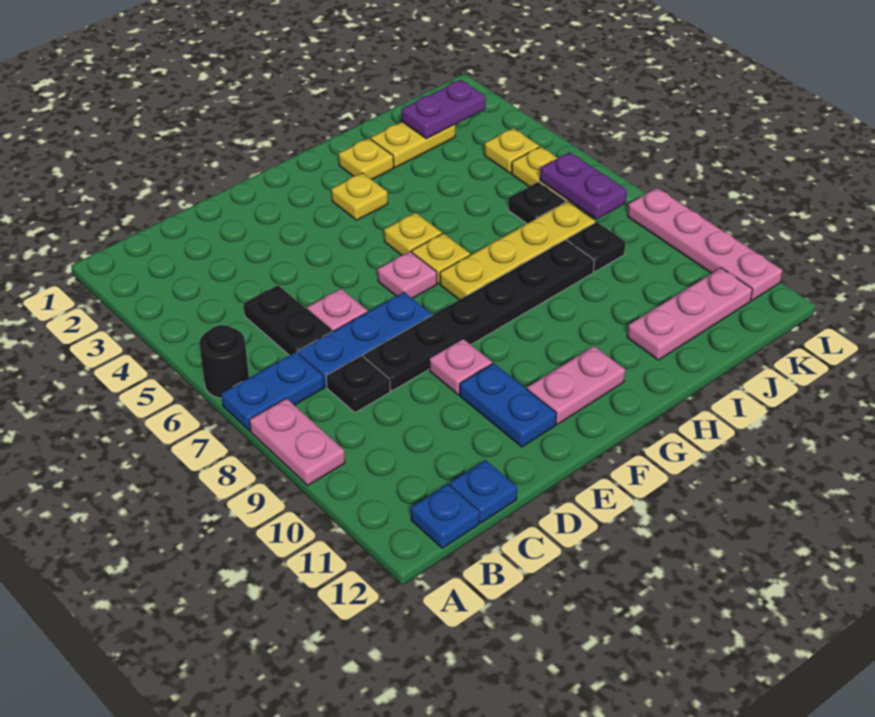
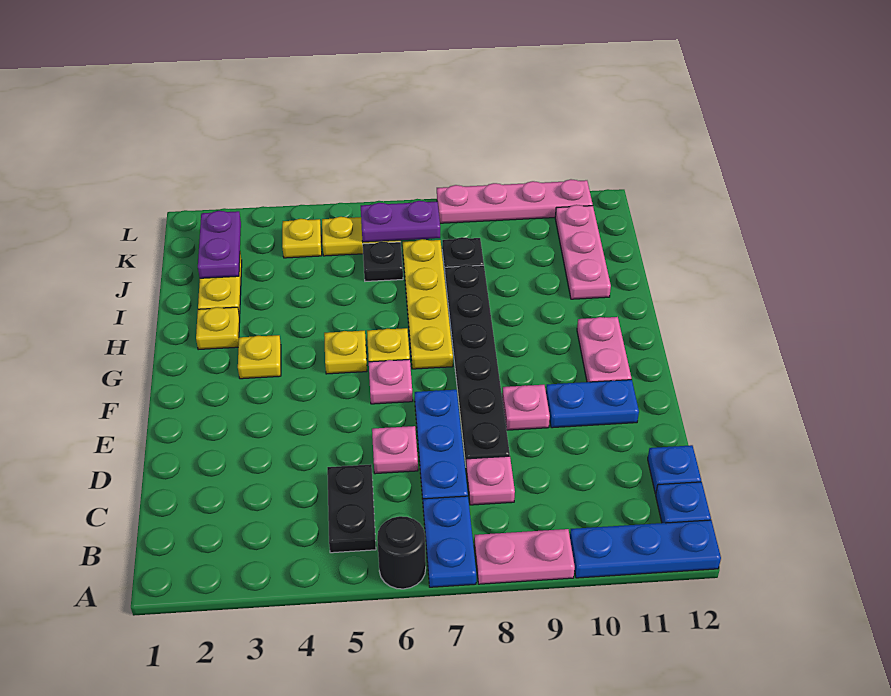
none -> blue plate A10:A12 level 1
black plate C5:C6 level 1 -> black plate B5:C5 level 1
black plate C8 level 1 -> pink plate C8 level 1

